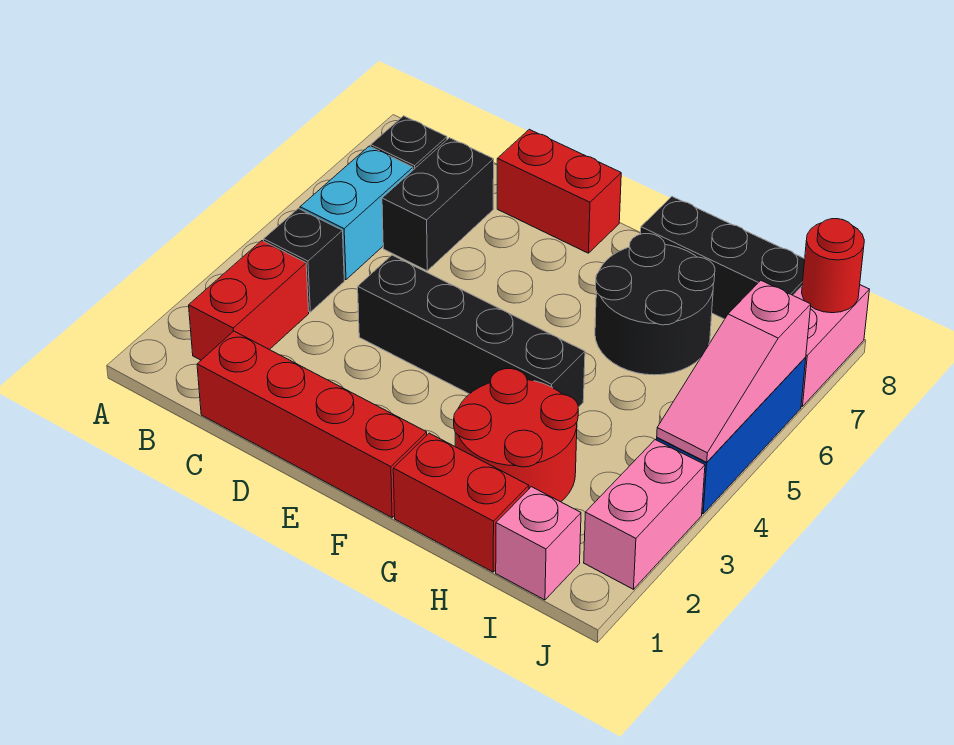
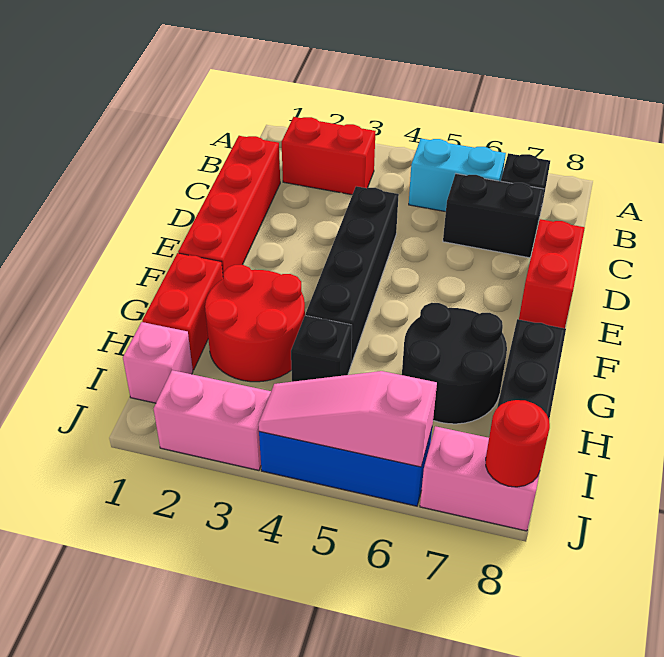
black brick B4 level 1 -> black brick H4 level 1

